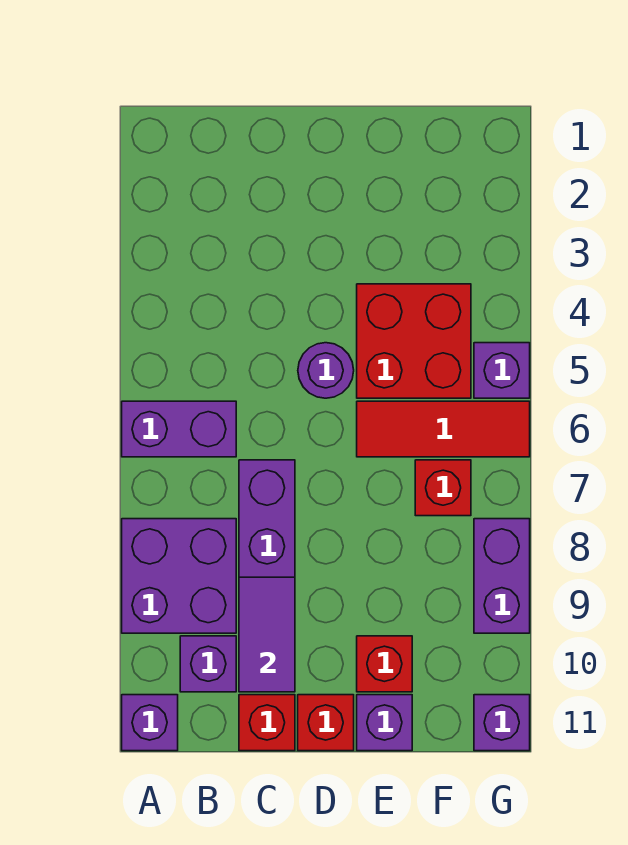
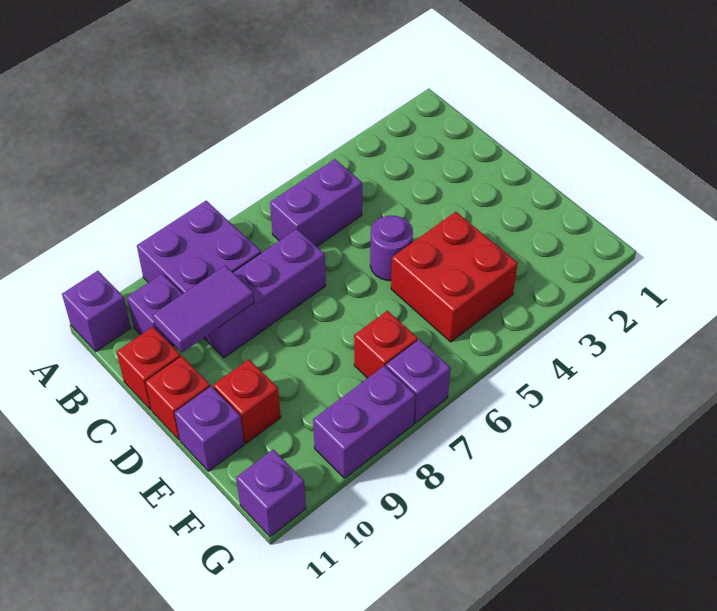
purple brick A6:B6 level 1 -> purple brick B5:B6 level 1
red tile E6:G6 level 1 -> none
purple brick G5 level 1 -> purple brick G7 level 1

